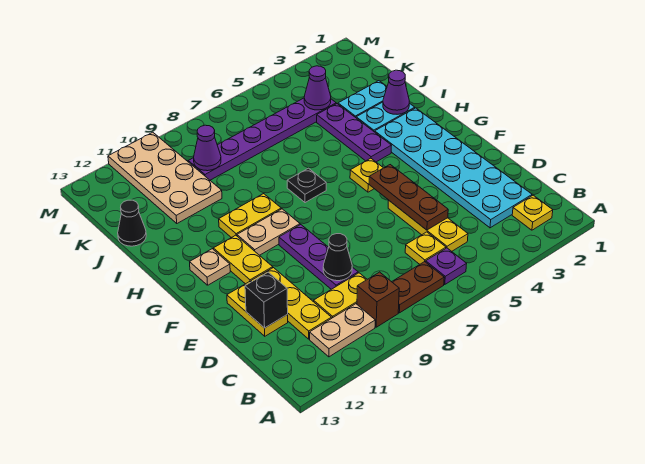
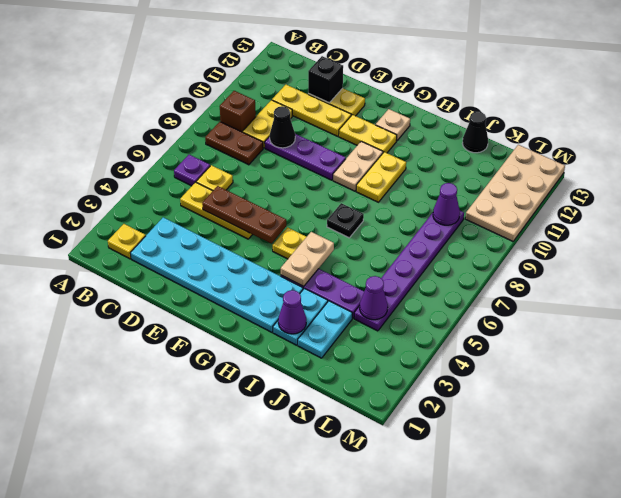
brown plate B7:B8 level 1 -> brown plate B8:C8 level 1
tan plate B10:B11 level 1 -> tan plate H4:H5 level 2
tan plate J10:M11 level 1 -> tan plate L10:M13 level 1

